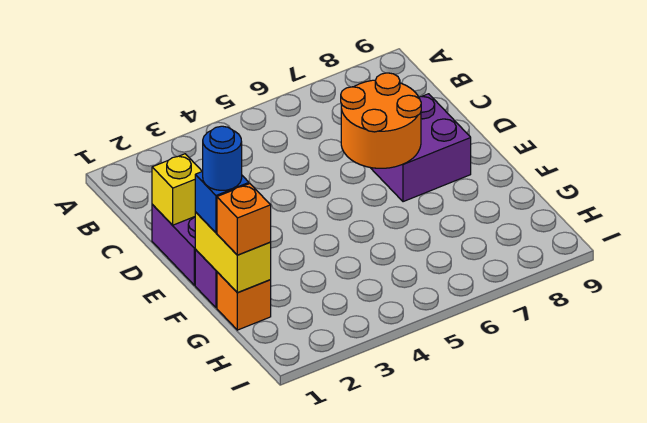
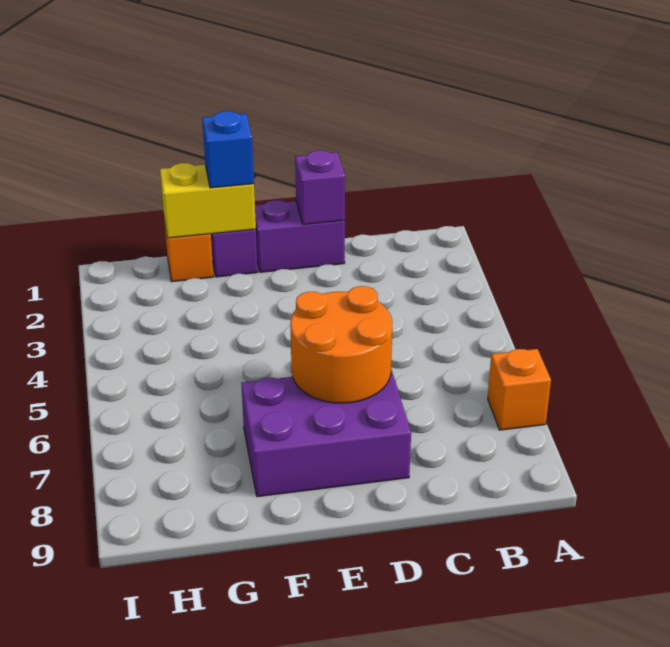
yellow brick D1 level 2 -> purple brick D1 level 2
purple brick D7:E8 level 1 -> purple brick D7:F8 level 1
blue round brick F1 level 4 -> none
orange brick G1 level 3 -> orange brick A7 level 1

